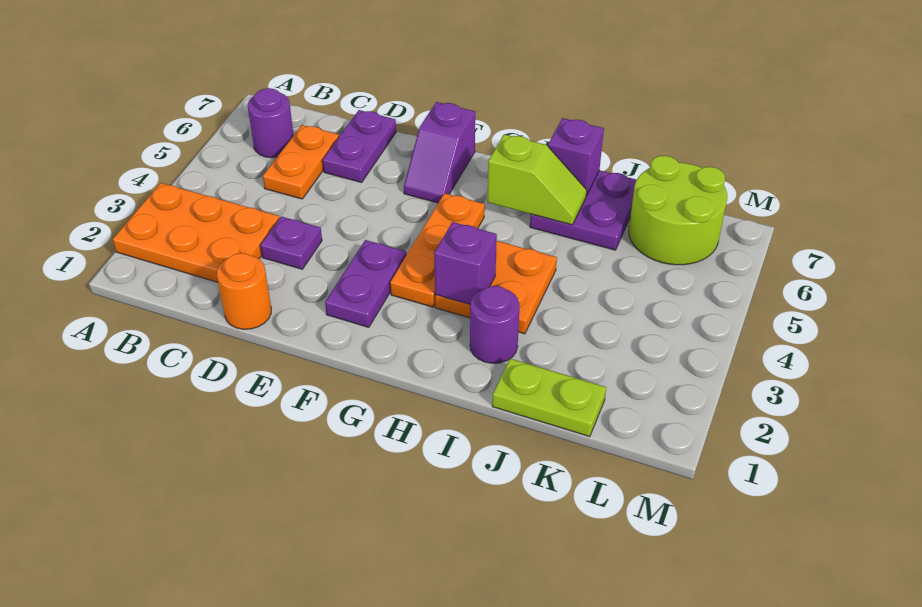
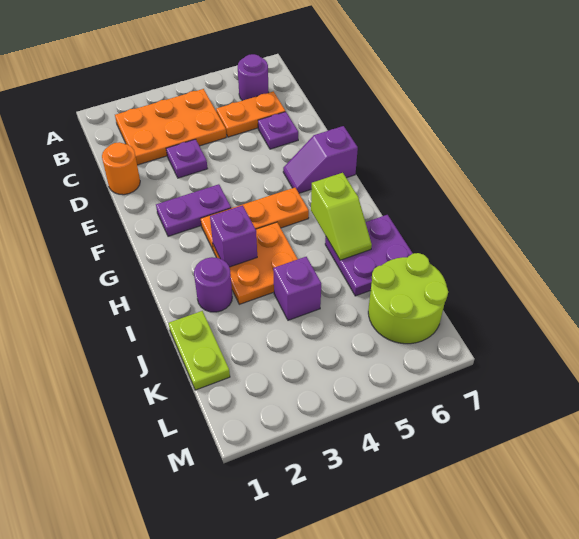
orange plate A2:C3 level 1 -> orange plate B2:C4 level 1
purple plate D6:D7 level 1 -> purple plate D6 level 1
purple brick I7 level 2 -> purple brick J4 level 1

